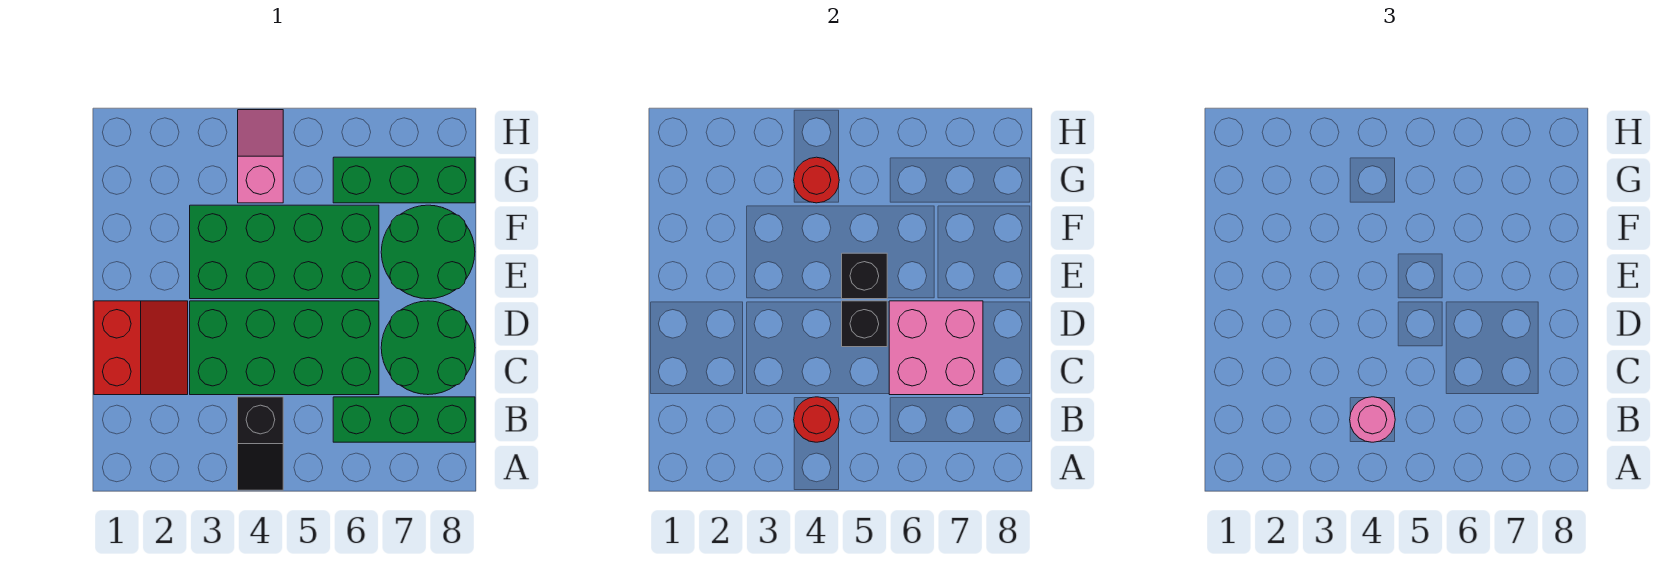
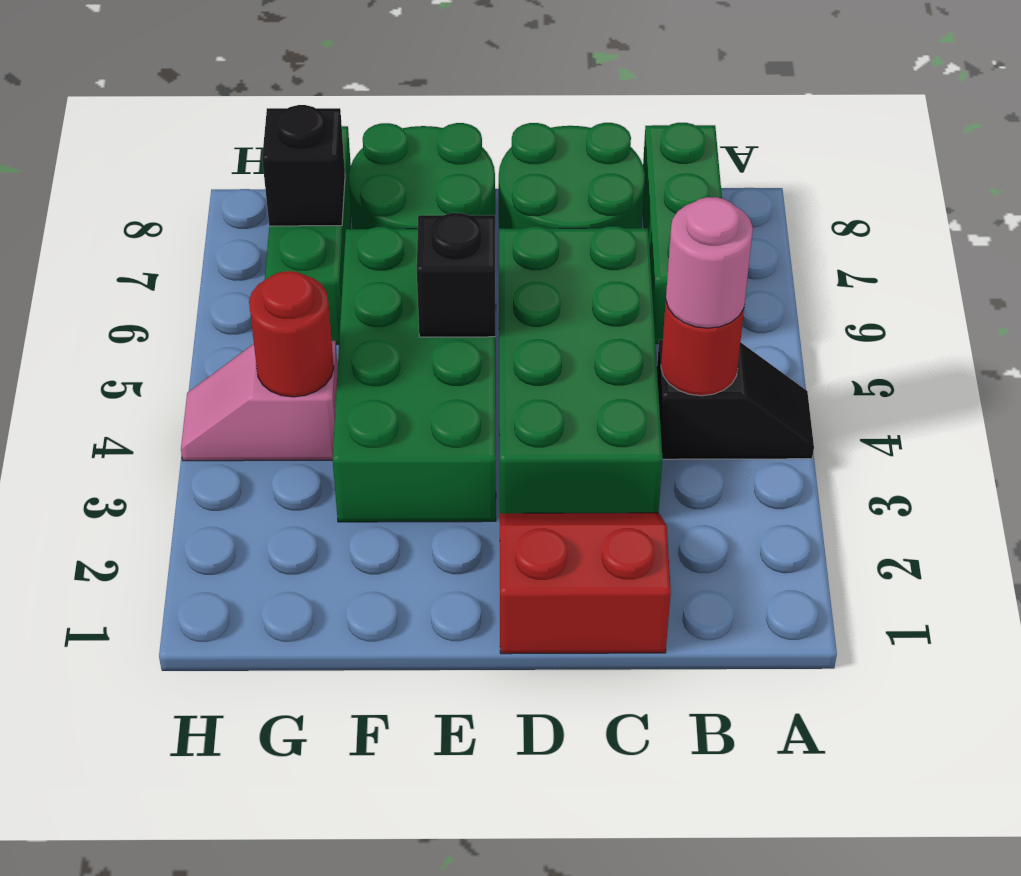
pink brick C6:D7 level 2 -> none
black brick D5 level 2 -> black brick G7 level 2

